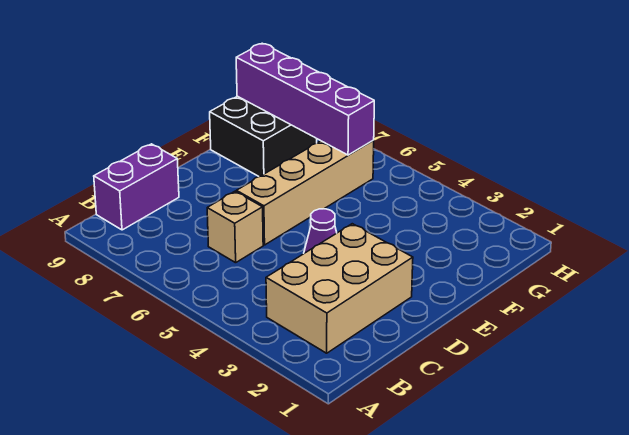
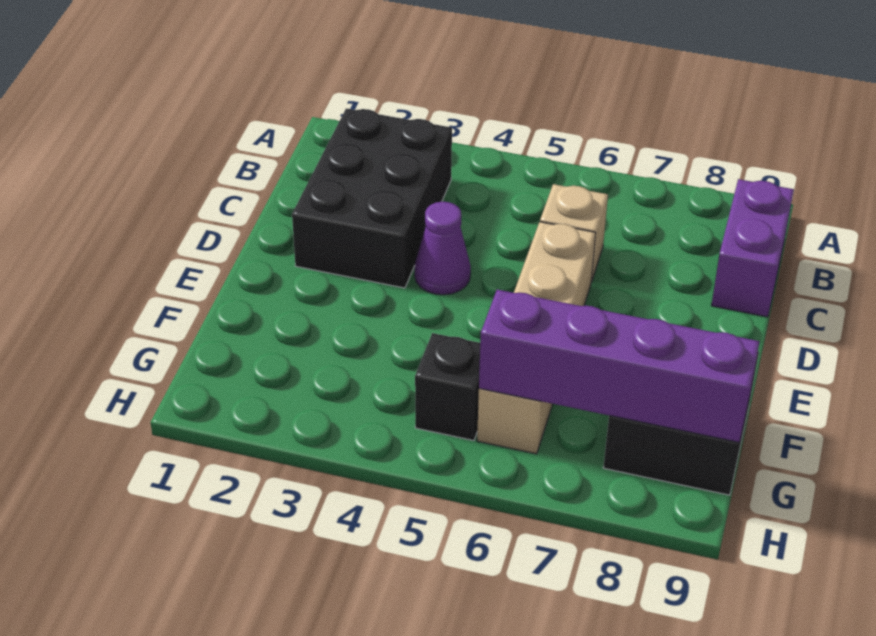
tan brick B2:D3 level 1 -> black brick B2:D3 level 1
none -> black brick G5 level 1

